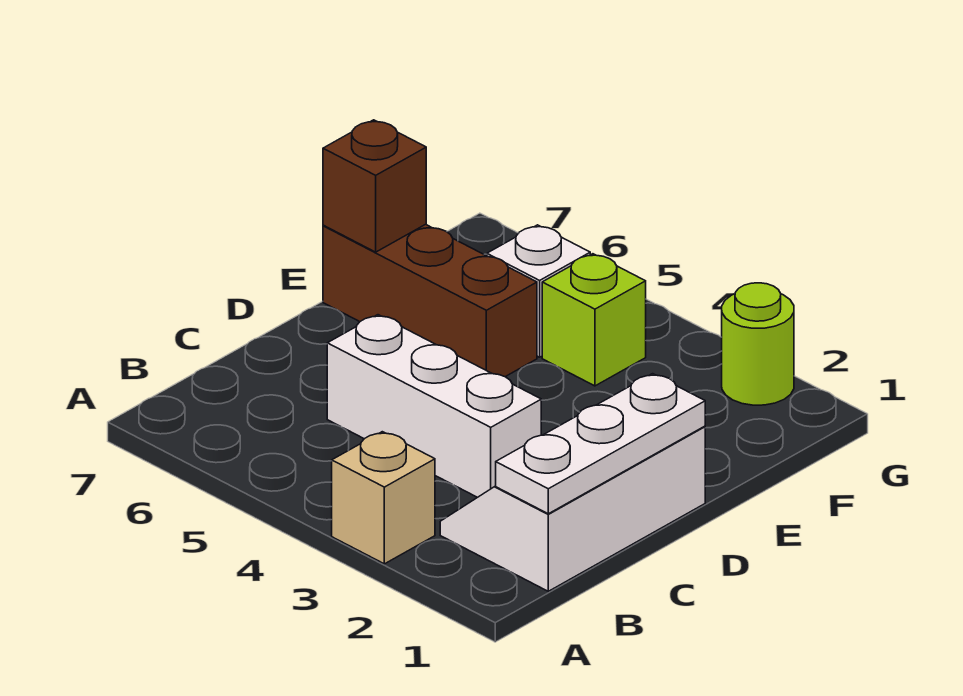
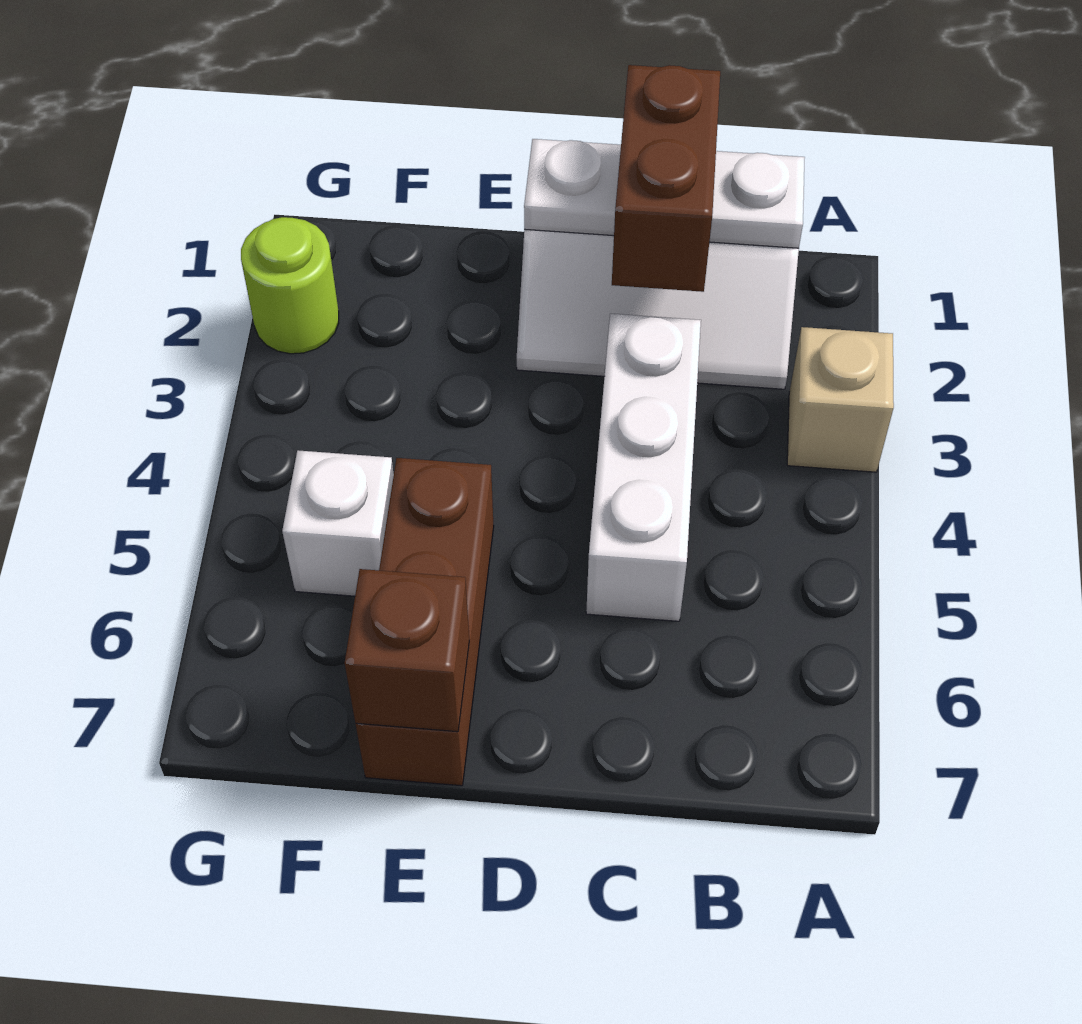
none -> brown brick C1:C2 level 3
lime brick F4 level 1 -> none

